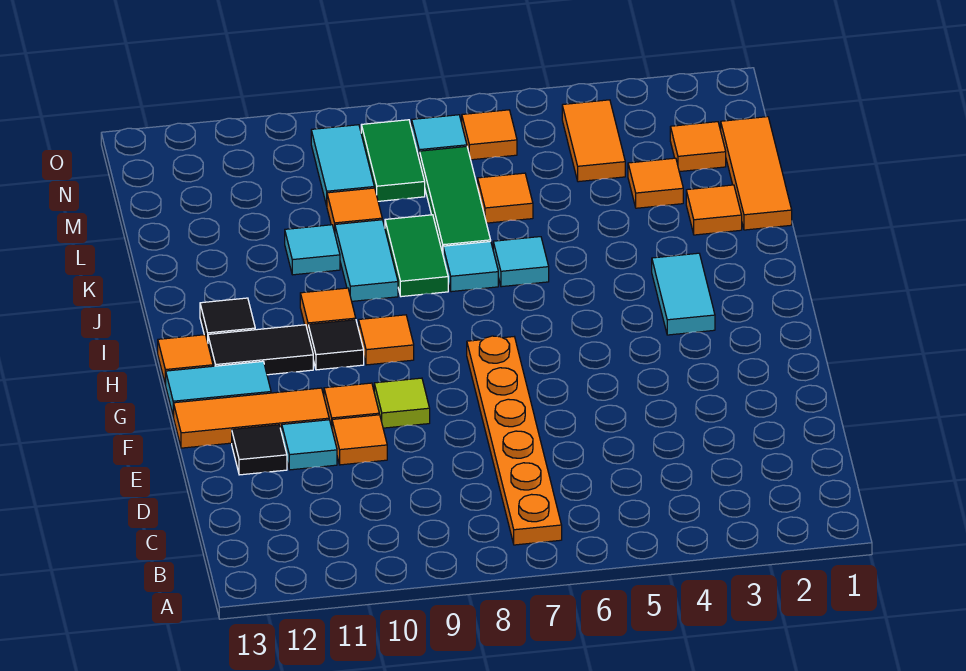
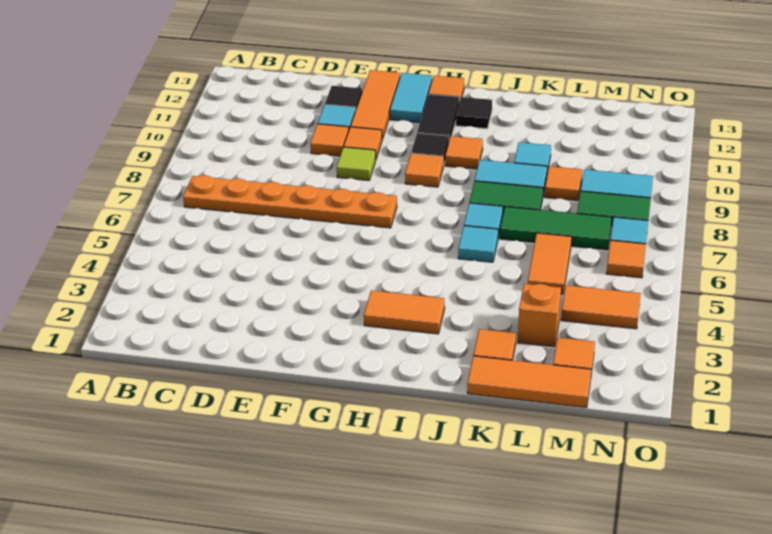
cyan tile H3:I3 level 1 -> orange tile H3:I3 level 1
orange tile L3 level 1 -> orange brick L3 level 1
orange tile L6 level 1 -> orange tile L5:L6 level 1

